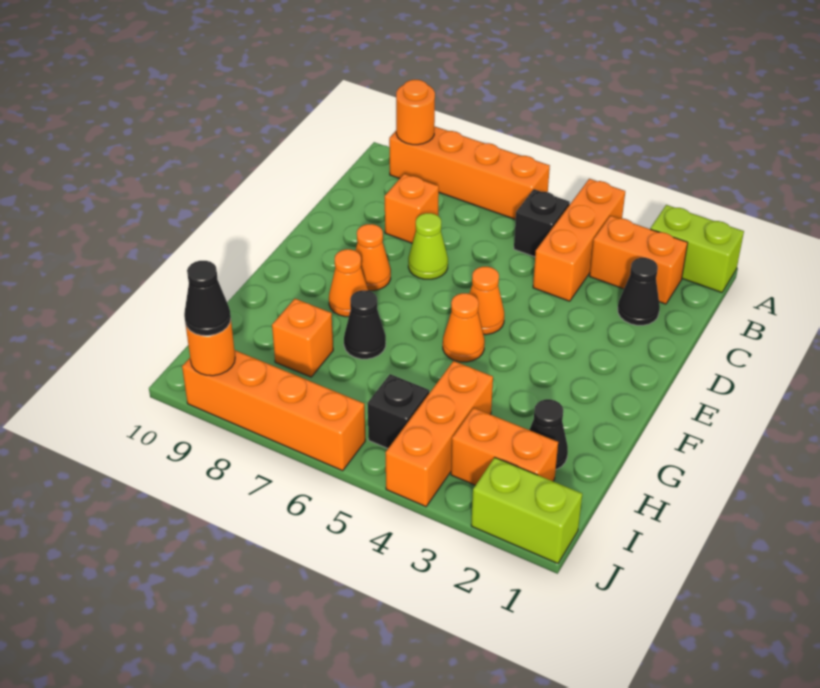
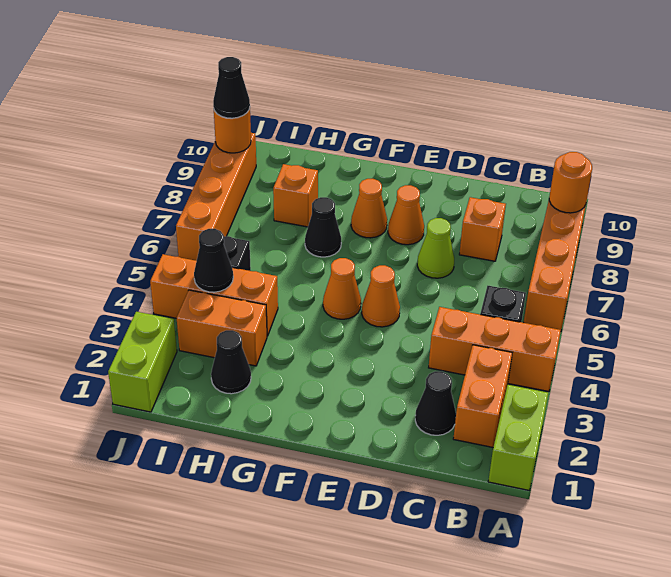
orange brick I2:I3 level 1 -> orange brick H3:I3 level 1
none -> black cone I4 level 2

